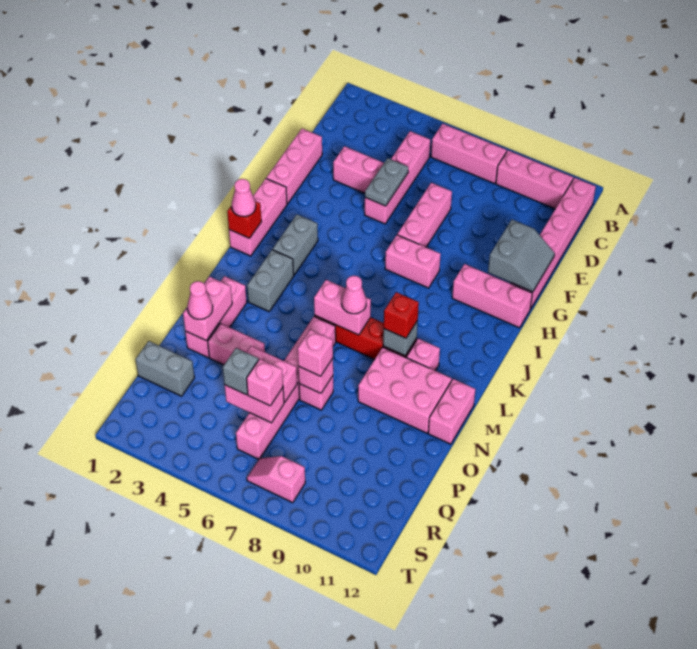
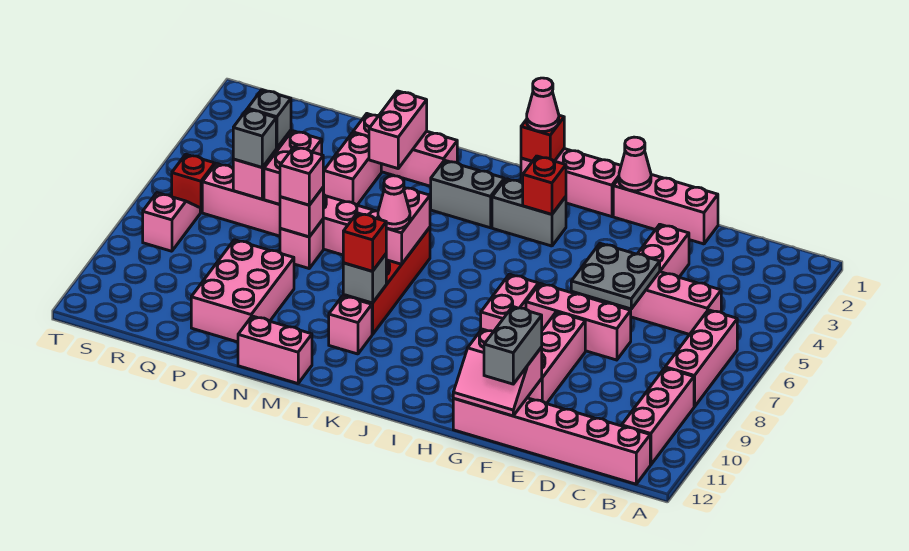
grey plate E5:F5 level 2 -> grey plate E5:F6 level 2
grey slope F11:G12 level 2 top 11 -> pink slope F11:G12 level 2 top 11
pink brick H10:H12 level 1 -> pink brick F8:F10 level 1
none -> red brick I3 level 2
pink brick M9:N11 level 1 -> pink brick O9:P11 level 1
pink brick N2:O2 level 2 -> pink brick N2:N3 level 2
pink cone O2 level 3 -> pink cone G1 level 2
grey brick Q1:Q2 level 1 -> grey brick F11:F12 level 3
pink brick Q6 level 3 -> grey brick Q6 level 3
none -> red brick S6 level 1

